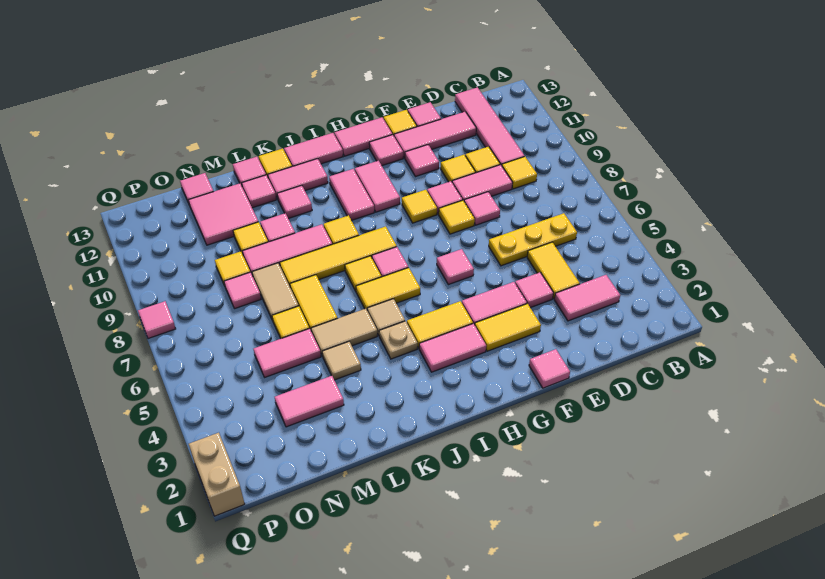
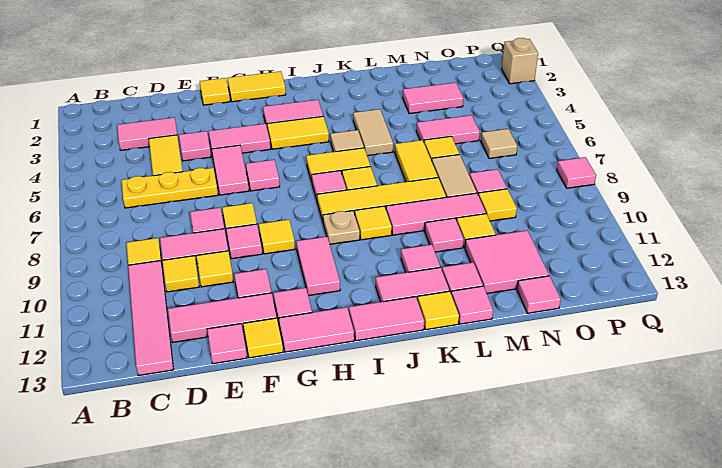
pink tile F1 level 1 -> yellow tile F1 level 1
yellow tile F3:G3 level 1 -> yellow tile G1:H1 level 1
pink tile I10:I11 level 1 -> pink tile F5:F6 level 1
tan plate J4 level 1 -> tan plate I9 level 1
tan tile K5:L5 level 1 -> tan tile K4:K5 level 1
tan tile L4 level 1 -> tan tile O6 level 1
tan brick Q1:Q2 level 1 -> tan brick Q2 level 1

